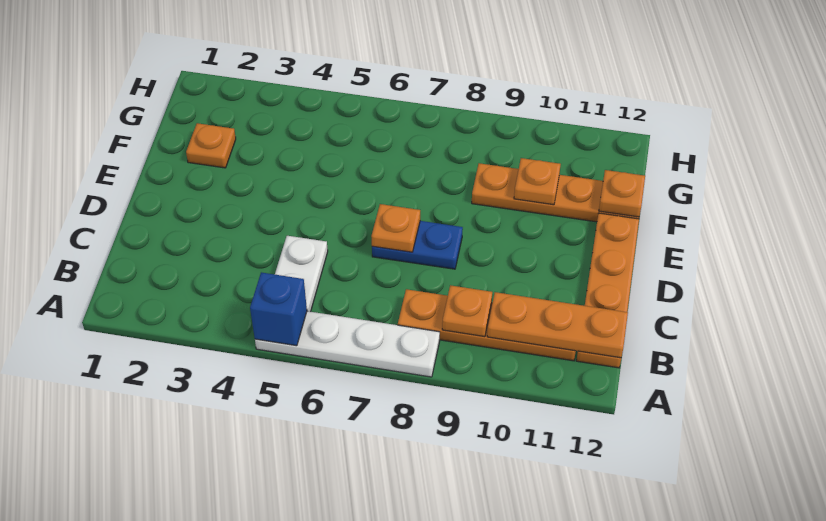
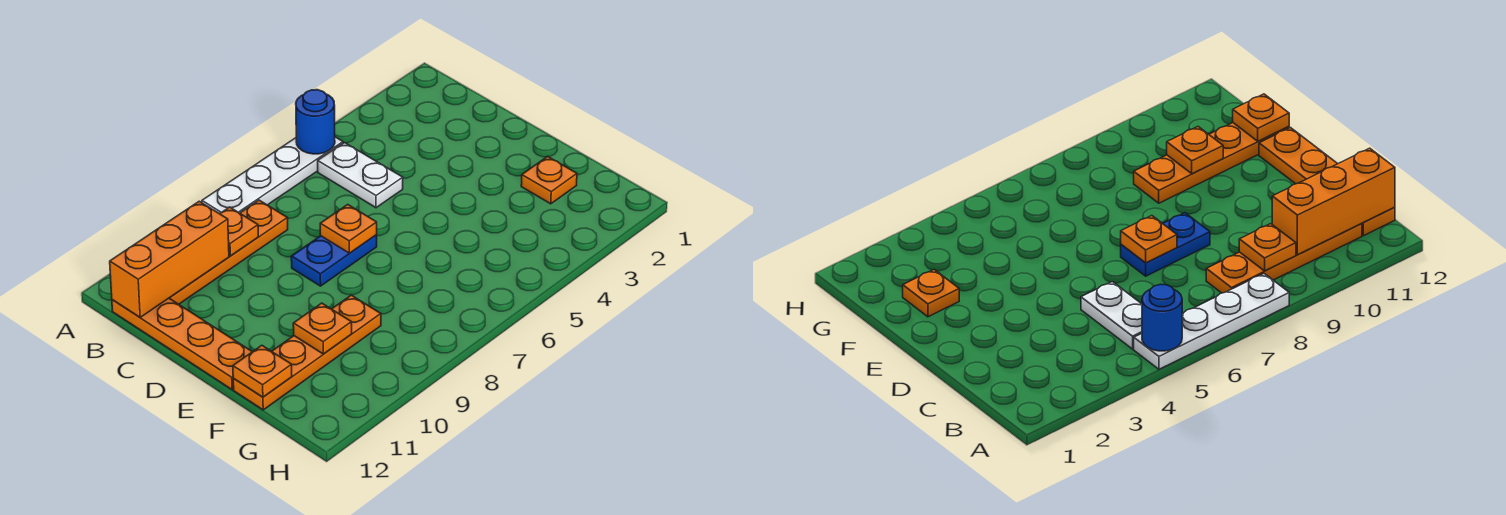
blue brick A5 level 2 -> blue round brick A5 level 2
orange plate B10:B12 level 2 -> orange brick B10:B12 level 2

